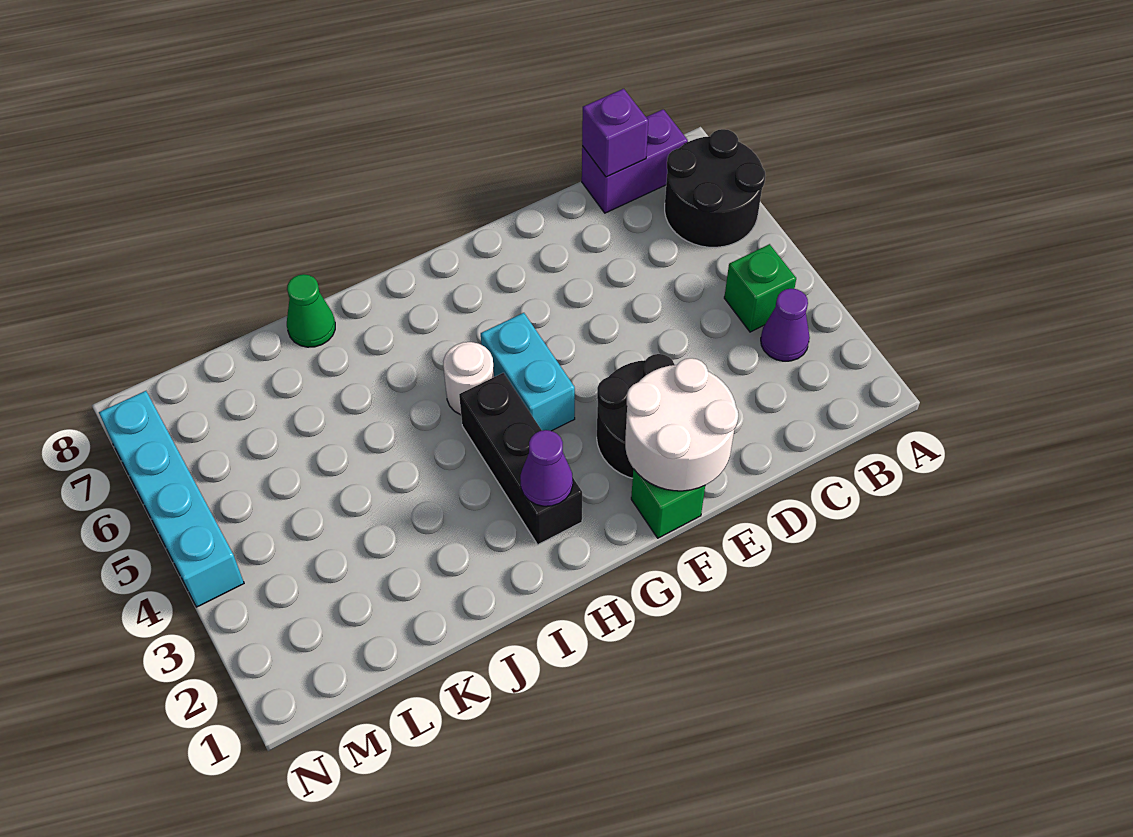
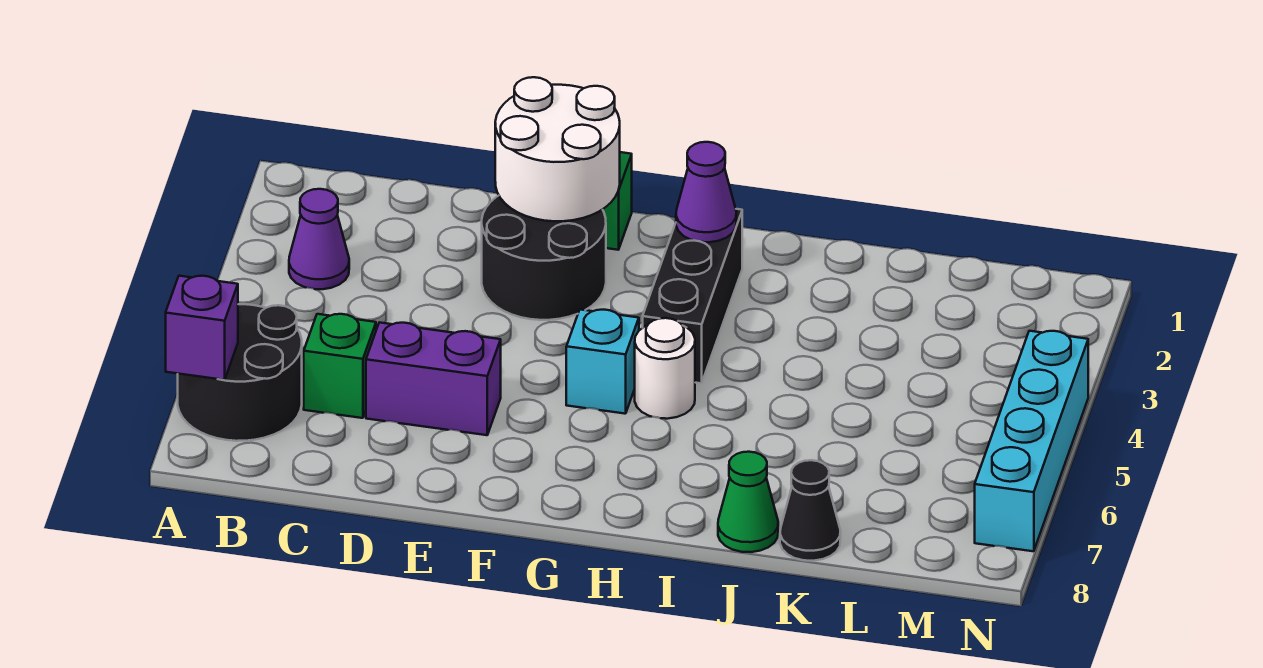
green brick B4 level 1 -> green brick C6 level 1
purple brick B8:C8 level 1 -> purple brick D6:E6 level 1
purple brick C8 level 2 -> purple brick A7 level 2
cyan brick G4:G5 level 1 -> cyan brick G5 level 1
none -> black cone K8 level 1

